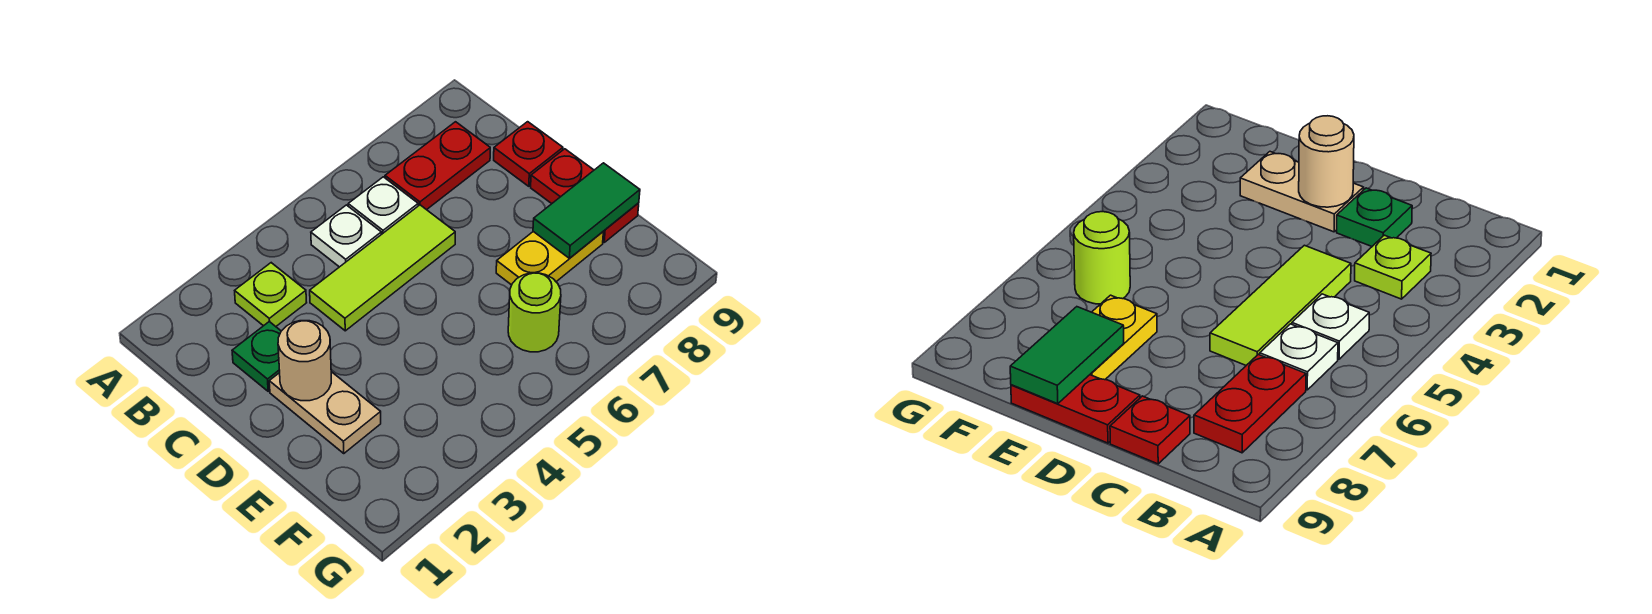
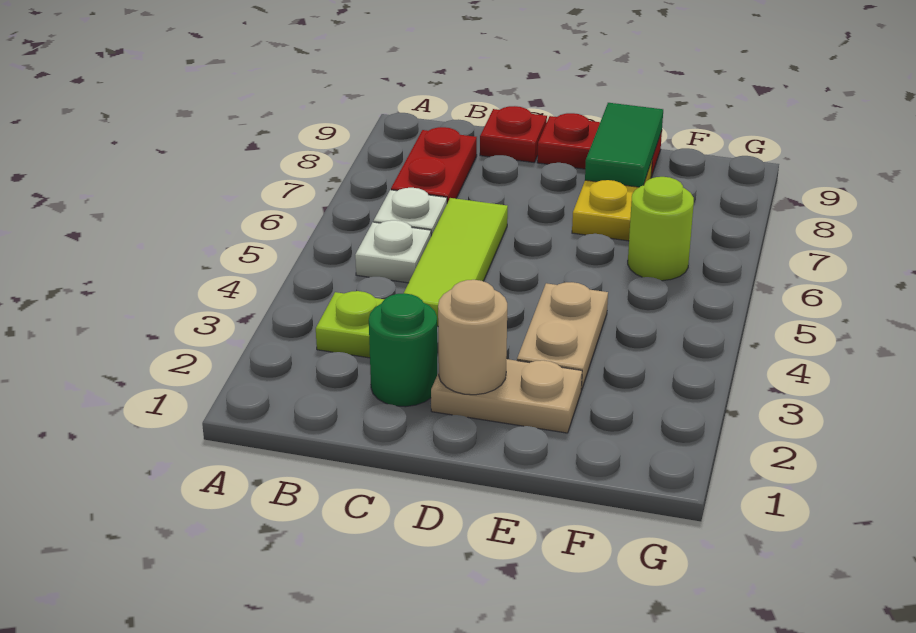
green plate C2 level 1 -> green round brick C2 level 1
none -> tan plate E3:E4 level 1

